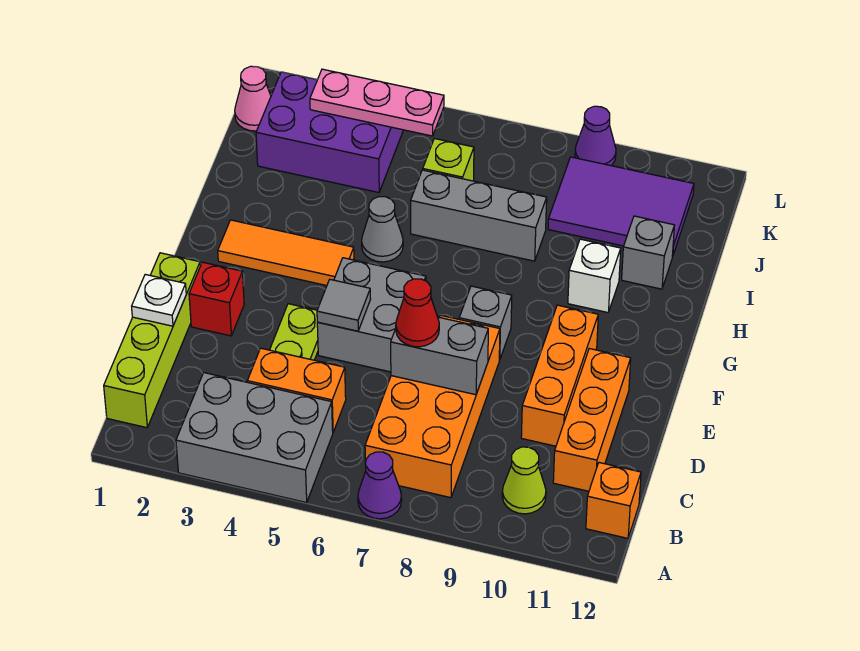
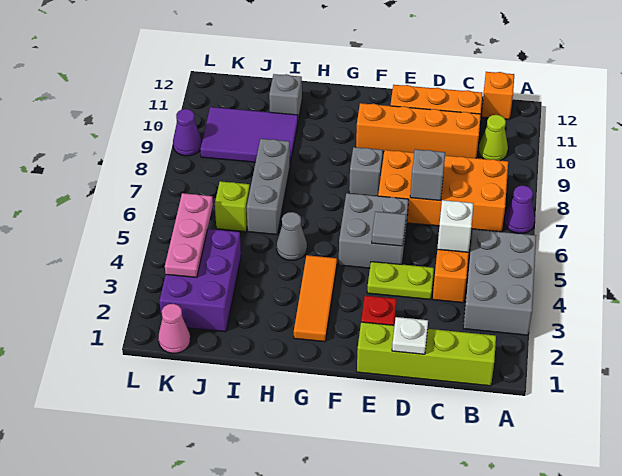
grey brick D7:D8 level 2 -> grey brick D7 level 2
red cone D7 level 3 -> none
orange brick D10:F10 level 1 -> orange brick C10:F10 level 1
white brick H10 level 1 -> white brick C5 level 2
purple tile J9:K11 level 1 -> purple tile I9:K10 level 1

